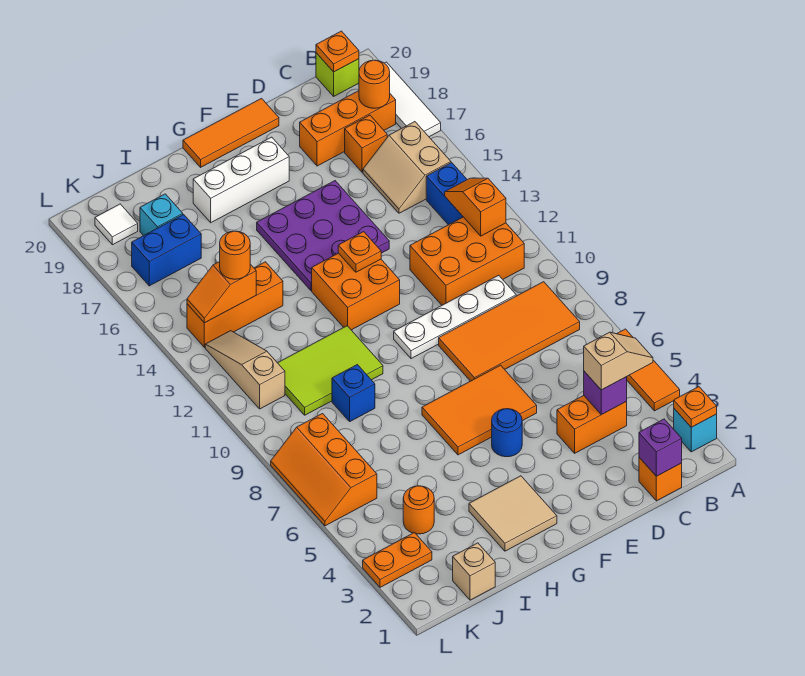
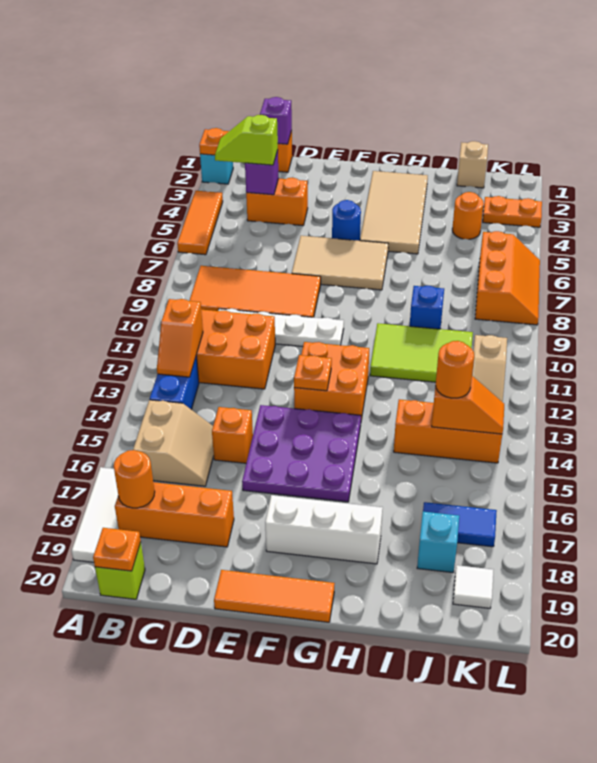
tan slope B4:C4 level 3 top C -> lime slope B4:C4 level 3 top C
orange brick C17 level 1 -> orange brick D15 level 1
orange tile E6:G7 level 1 -> tan tile E6:G7 level 1
tan tile G2:H3 level 1 -> tan tile G2:H5 level 1
blue brick J17:K17 level 1 -> blue tile J17:K17 level 1

